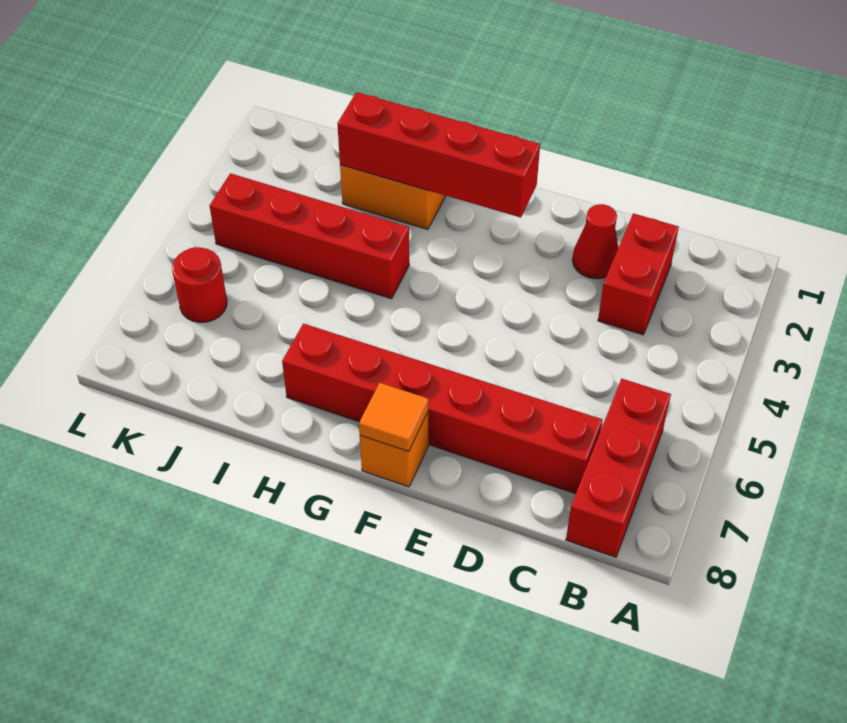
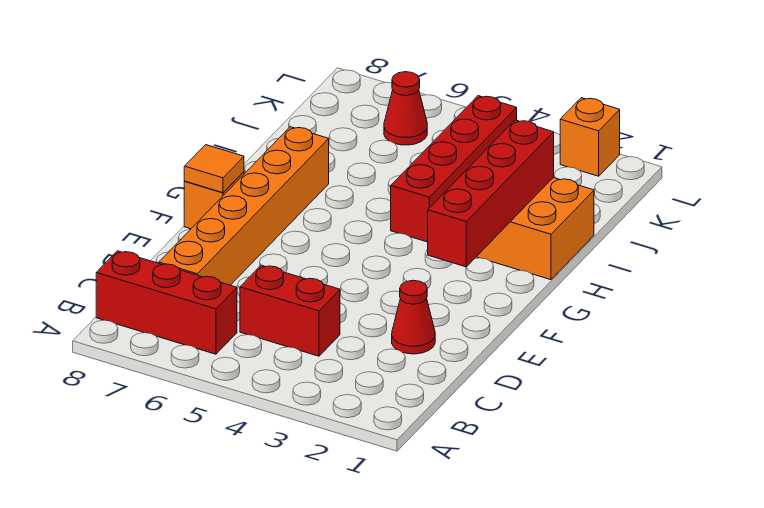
red brick C2:C3 level 1 -> red brick C4:C5 level 1
red brick C7:H7 level 1 -> orange brick C7:H7 level 1
red round brick K6 level 1 -> red cone K6 level 1
none -> orange brick L2 level 1

